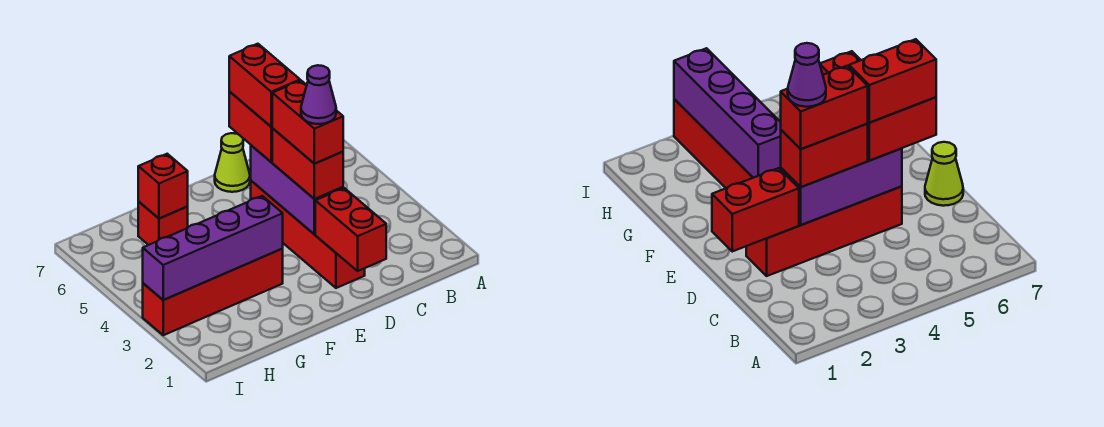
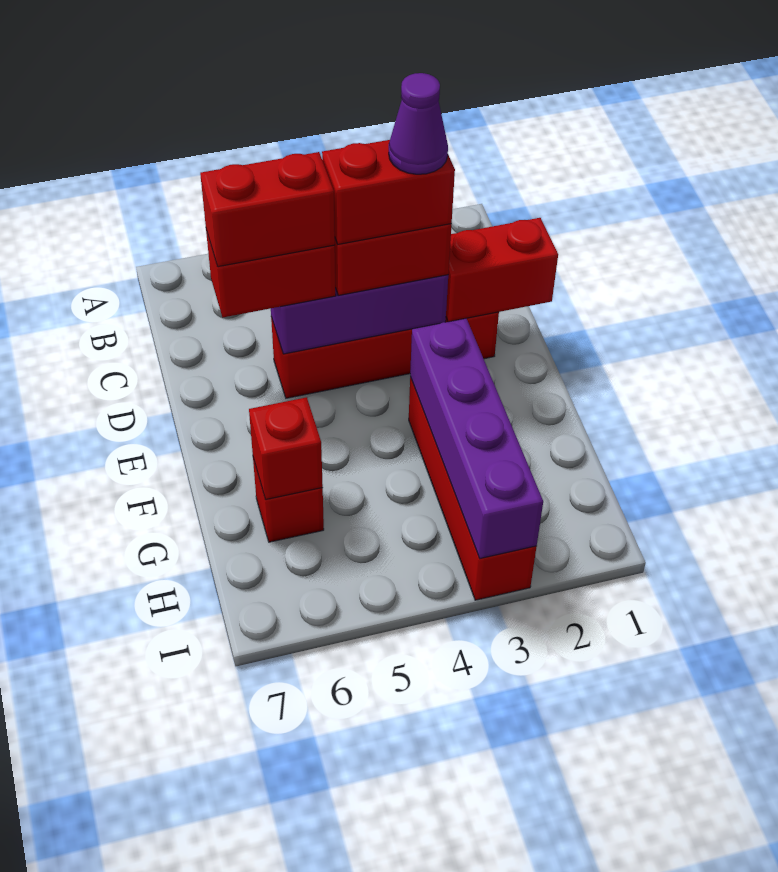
lime cone D7 level 1 -> none

